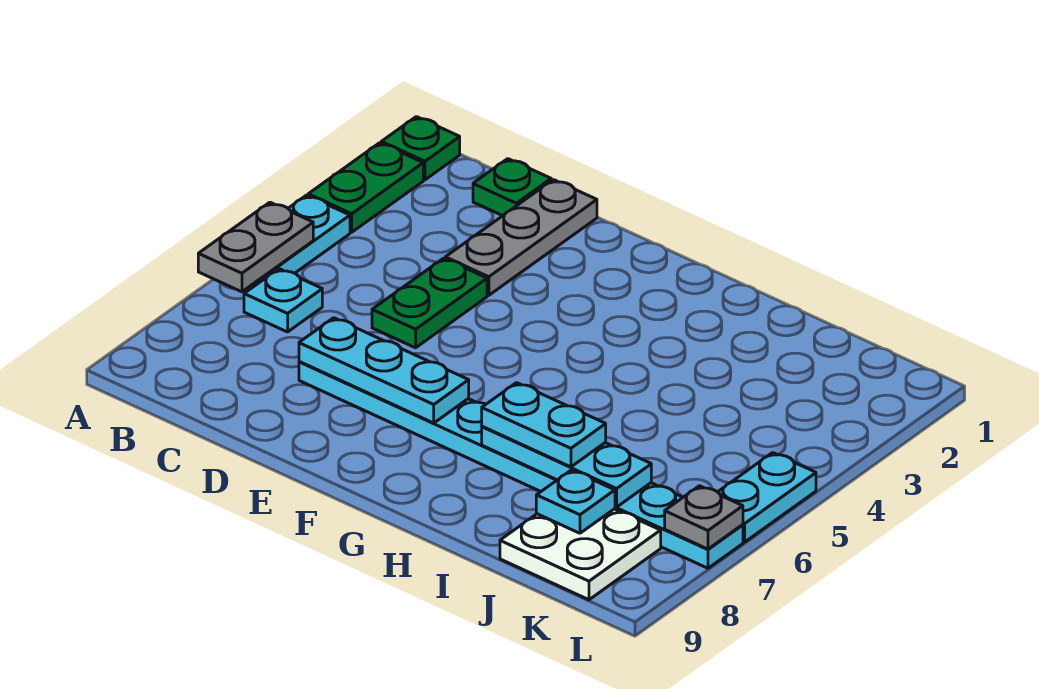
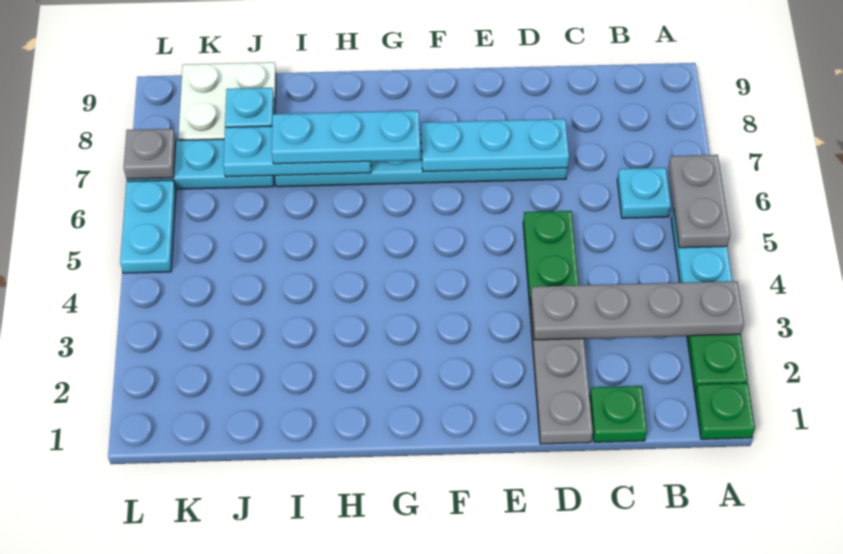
none -> grey plate A3:D3 level 2
cyan plate H7:I7 level 3 -> cyan plate G7:I7 level 3

